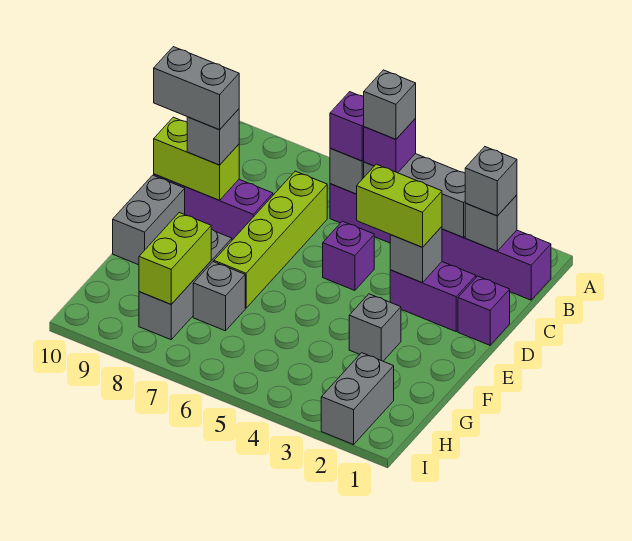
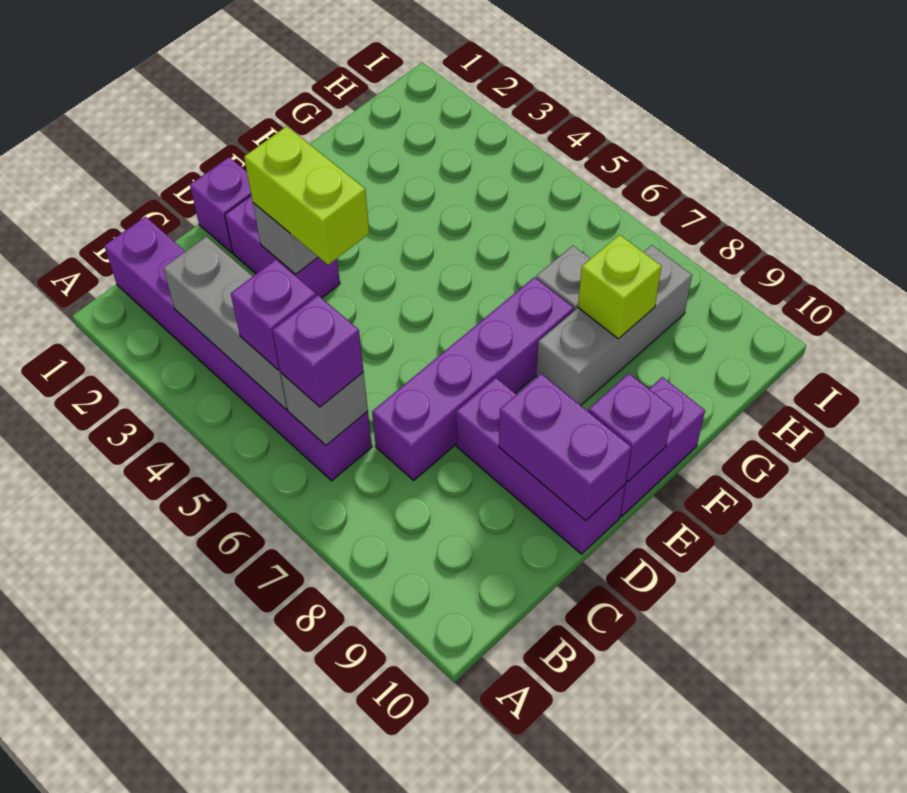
grey brick B2 level 2 -> none
grey brick B2 level 3 -> none
grey brick B5 level 4 -> none
lime brick C7:F7 level 1 -> purple brick C7:F7 level 1
purple brick D5 level 1 -> purple brick E10 level 2
lime brick D9:D10 level 2 -> purple brick D9:D10 level 2
grey brick D9 level 3 -> none
grey brick D9:D10 level 4 -> none
grey brick E10:F10 level 1 -> purple brick E10:F10 level 1
grey brick F3 level 1 -> none
lime brick G8:H8 level 2 -> lime brick G8 level 2
grey brick H2:I2 level 1 -> none

